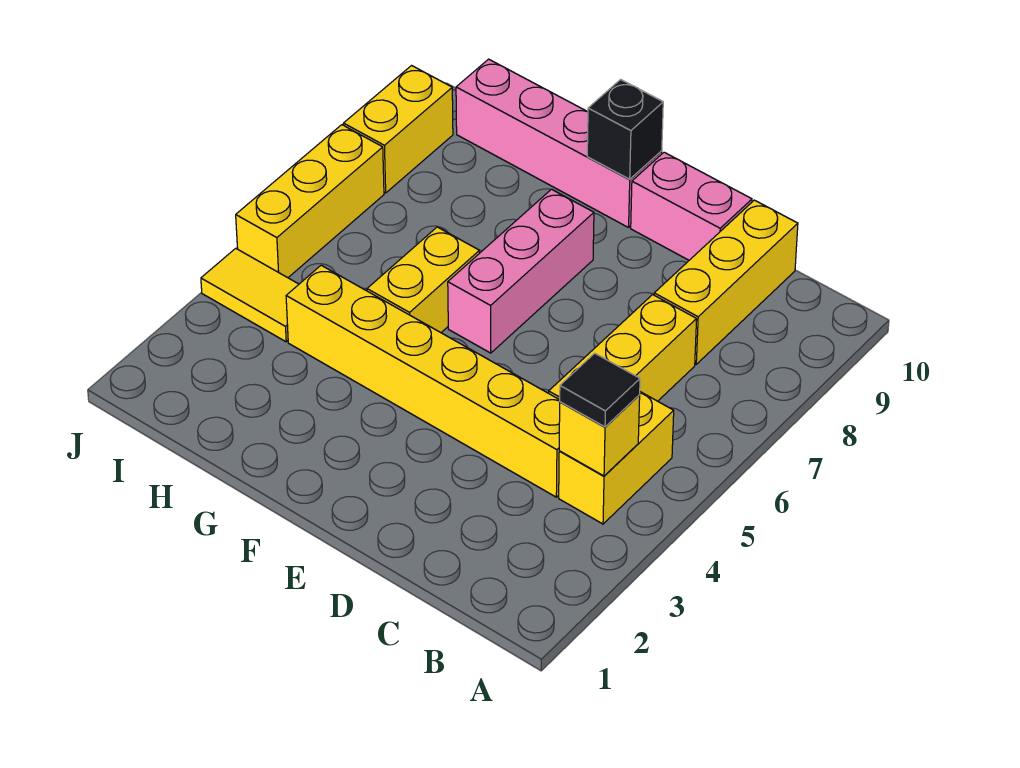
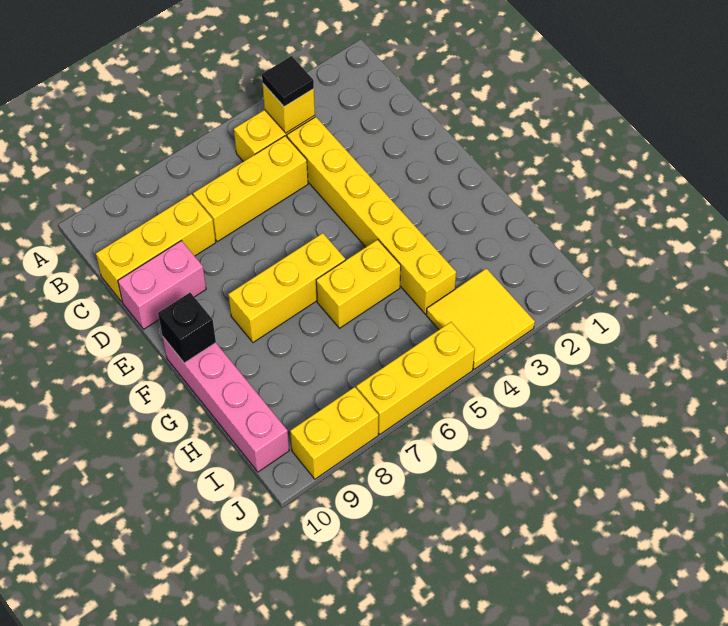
pink brick D10:E10 level 1 -> pink brick D9:D10 level 1
pink brick F6:F8 level 1 -> yellow brick F6:F8 level 1
yellow tile I4:J4 level 1 -> yellow tile I3:J4 level 1

